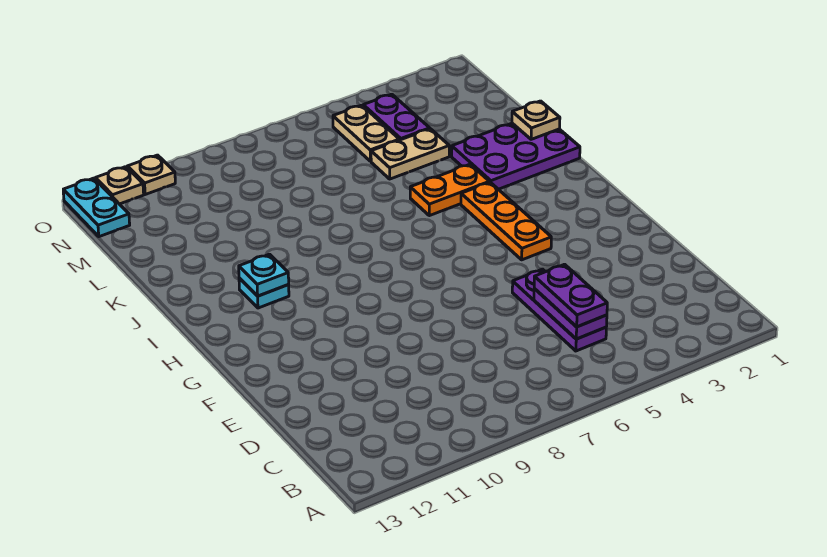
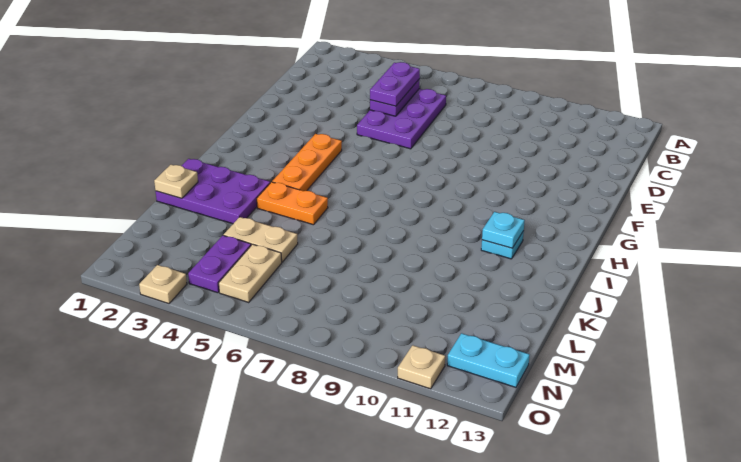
purple plate C5:E5 level 1 -> purple plate C5:E6 level 1
cyan plate N13:O13 level 1 -> cyan plate N12:N13 level 1
tan plate O12 level 1 -> tan plate O3 level 1

